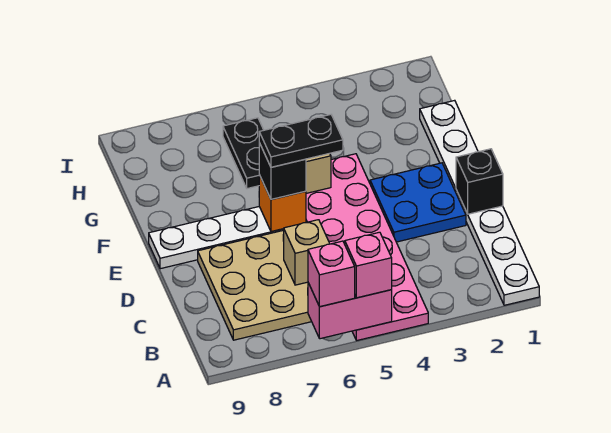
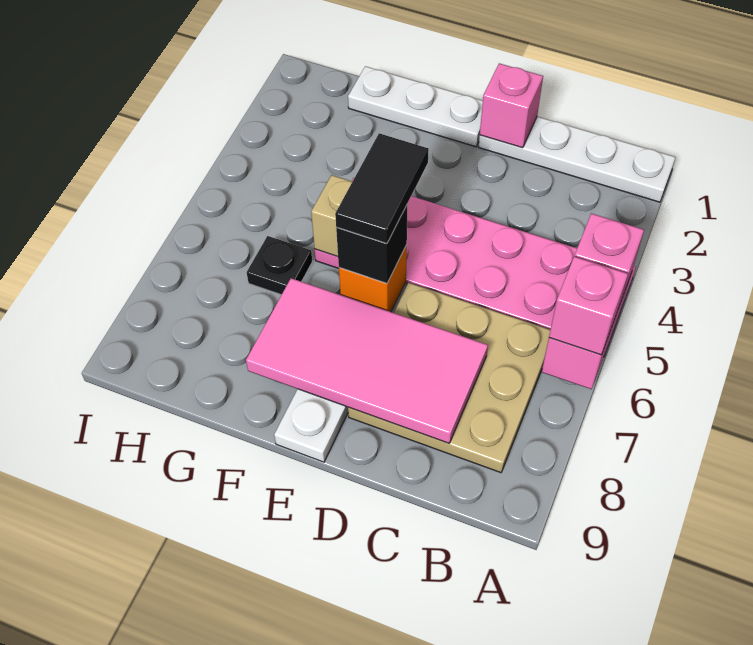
tan brick C6 level 2 -> none
none -> pink tile C7:F8 level 2
black brick D1 level 2 -> pink brick D1 level 2
blue plate D2:E3 level 1 -> none
black plate E5:E6 level 4 -> black tile E5:E6 level 4
black plate G6:H6 level 1 -> black plate G6 level 1

